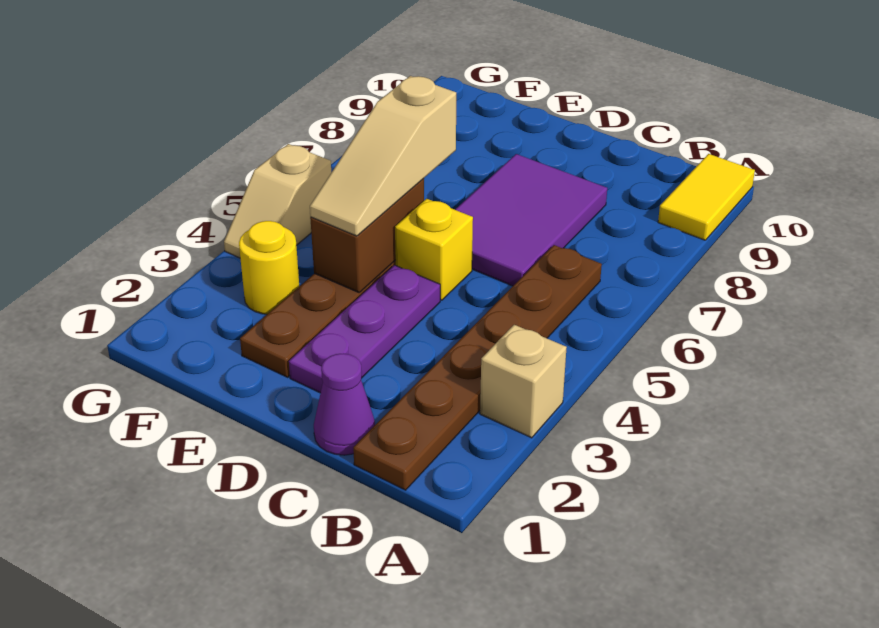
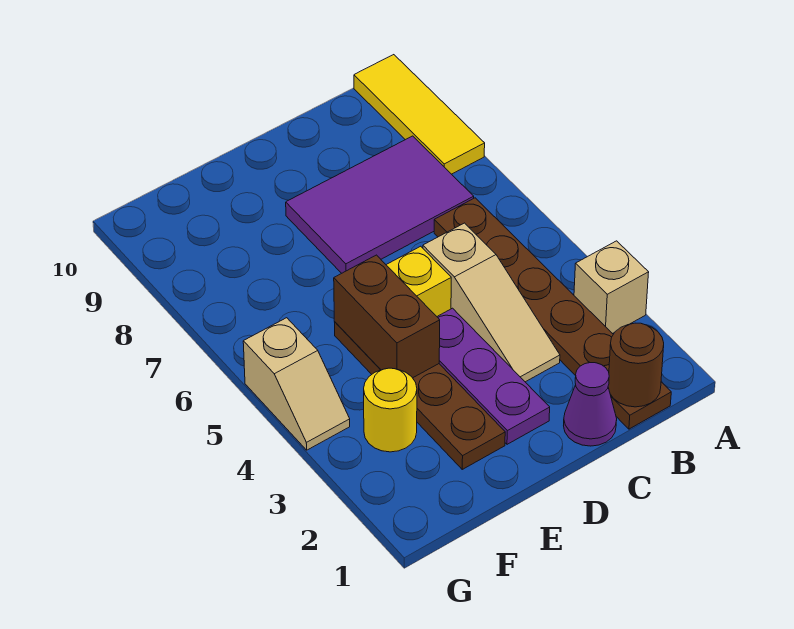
yellow tile A9:A10 level 1 -> yellow tile A8:A10 level 1
none -> brown round brick B1 level 2
purple tile C6:D8 level 1 -> purple tile B7:D8 level 1
tan slope E4:E6 level 3 top 6 -> tan slope C3:C5 level 1 top 5

